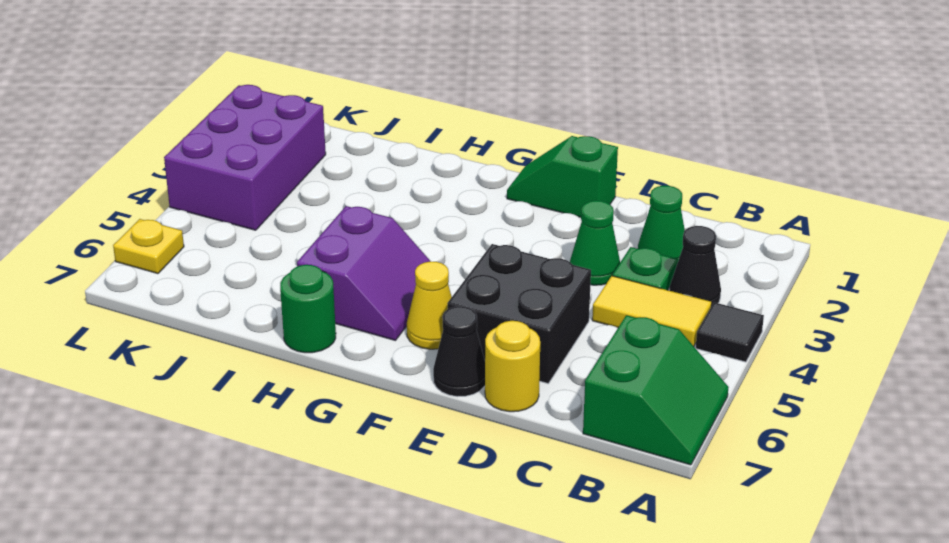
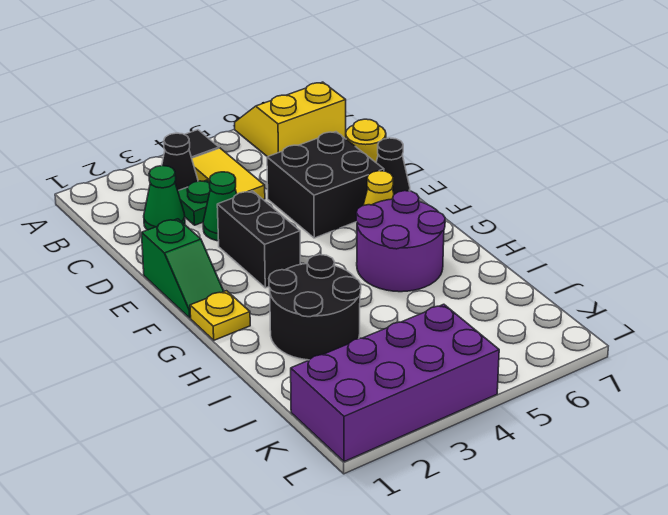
green slope A6:B7 level 1 top B -> yellow slope A6:B7 level 1 top B
none -> black brick E3:F3 level 1
purple slope G5:H6 level 1 top H -> purple round brick G5:H6 level 1
none -> black round brick H2:I3 level 1
green round brick H7 level 1 -> none
purple brick K2:L4 level 1 -> purple brick K1:L4 level 1
yellow plate L6 level 1 -> yellow plate G1 level 1

